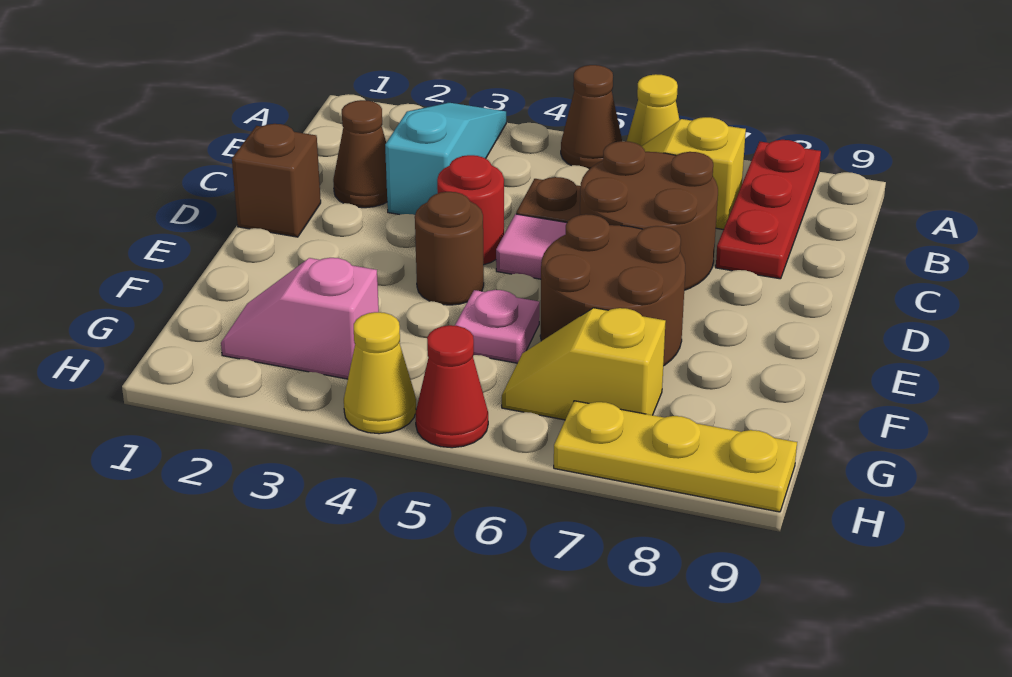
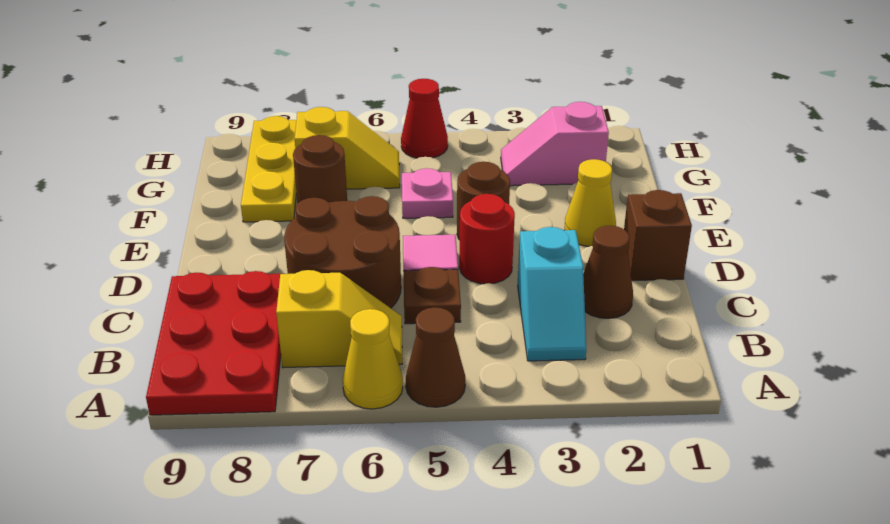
cyan slope A3:C3 level 1 top C -> cyan slope B3:C3 level 1 top C
red plate A8:C8 level 1 -> red plate A8:C9 level 1
brown round brick E6:F7 level 1 -> brown round brick F7 level 1
pink slope G2:G3 level 1 top 3 -> pink slope G2:G3 level 1 top 2
yellow cone H4 level 1 -> yellow cone E2 level 1
yellow plate H7:H9 level 1 -> yellow plate F8:H8 level 1

